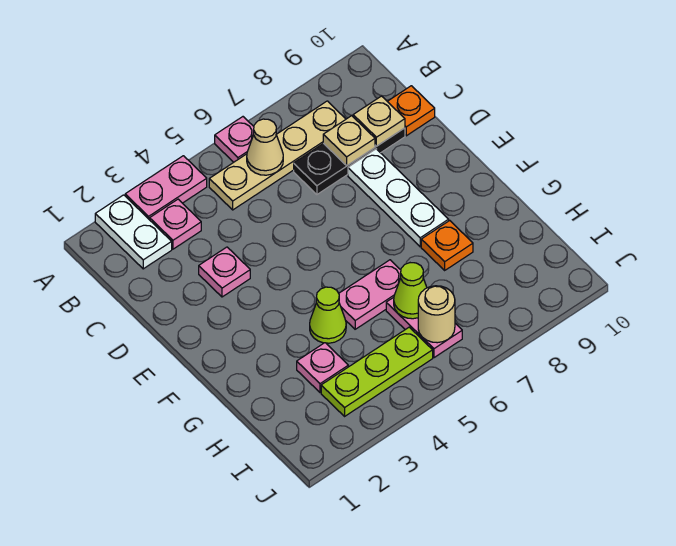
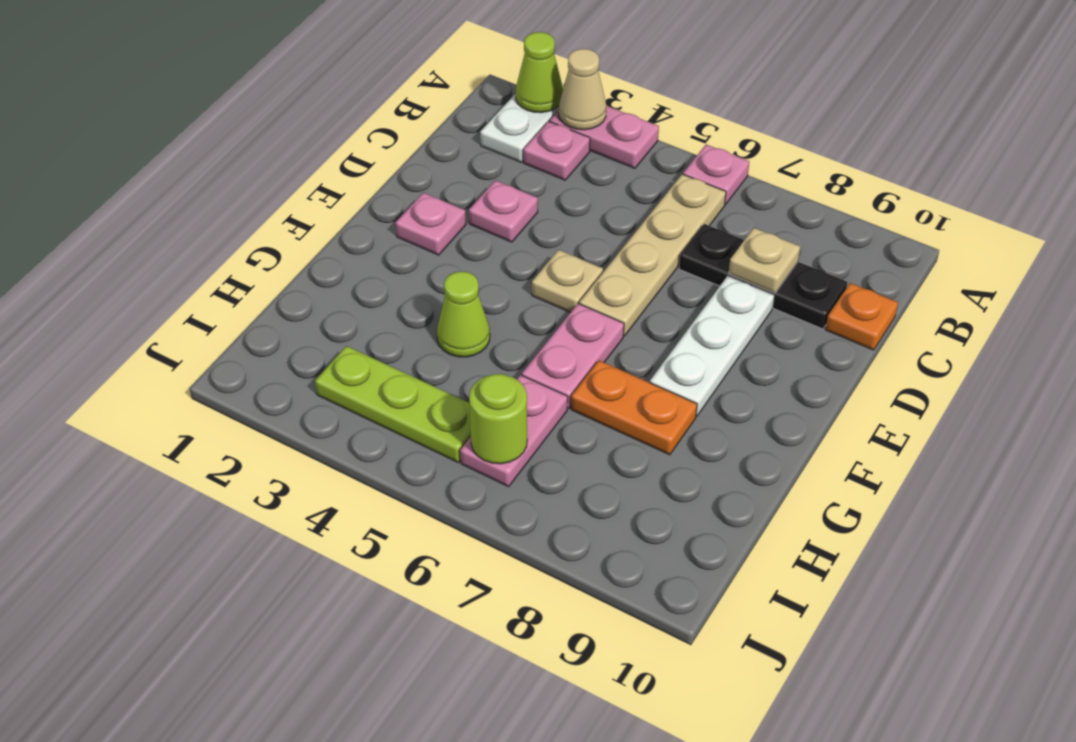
tan plate B5:B8 level 1 -> tan plate B6:E6 level 1
tan cone B6 level 2 -> tan cone A3 level 2
tan plate C9 level 2 -> tan plate E5 level 1
pink plate G5:G6 level 1 -> pink plate F6:G6 level 1
orange plate G8 level 1 -> orange plate G7:G8 level 1
pink plate H3 level 1 -> pink plate E2 level 1
lime cone H6 level 2 -> lime cone A2 level 2
tan round brick I6 level 2 -> lime round brick I6 level 2

